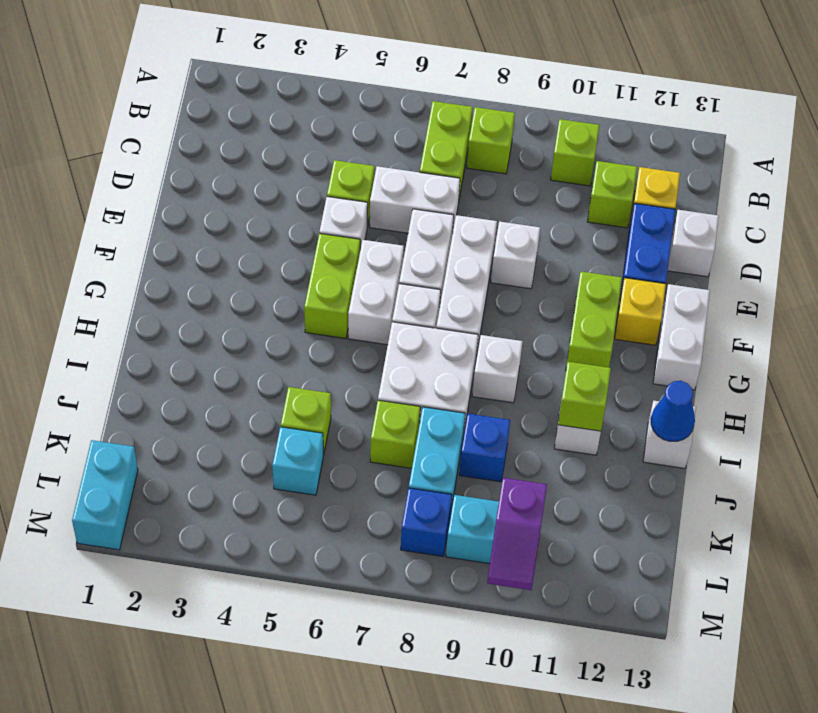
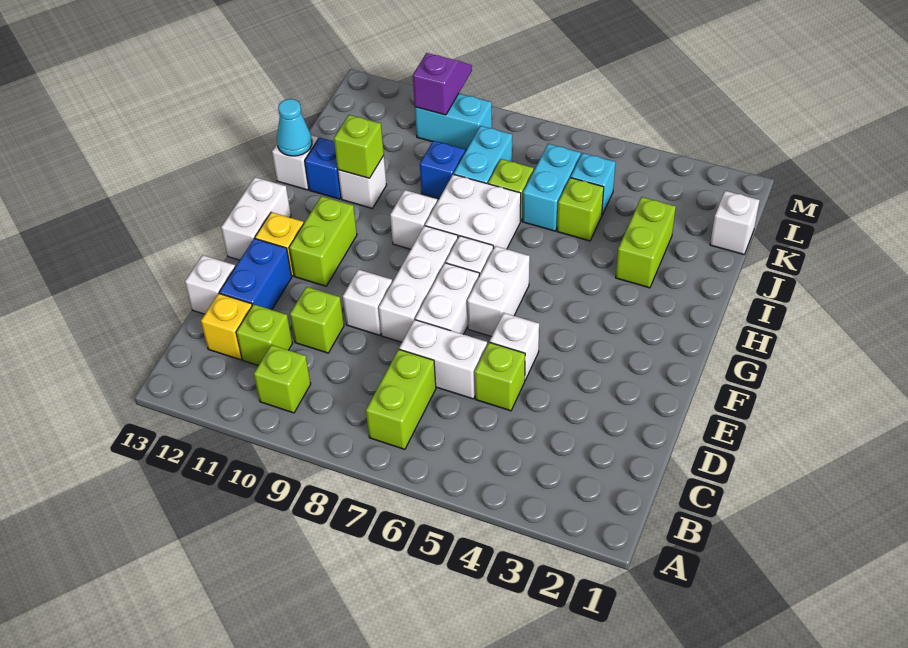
lime brick B8 level 1 -> lime brick D10 level 1
lime brick F5:G5 level 1 -> lime brick I3:J3 level 1
blue cone I13 level 2 -> cyan cone I13 level 2
none -> white brick K1 level 1
cyan brick L1:M1 level 1 -> cyan brick J6:K6 level 1
blue brick L8 level 1 -> blue brick I12 level 1

